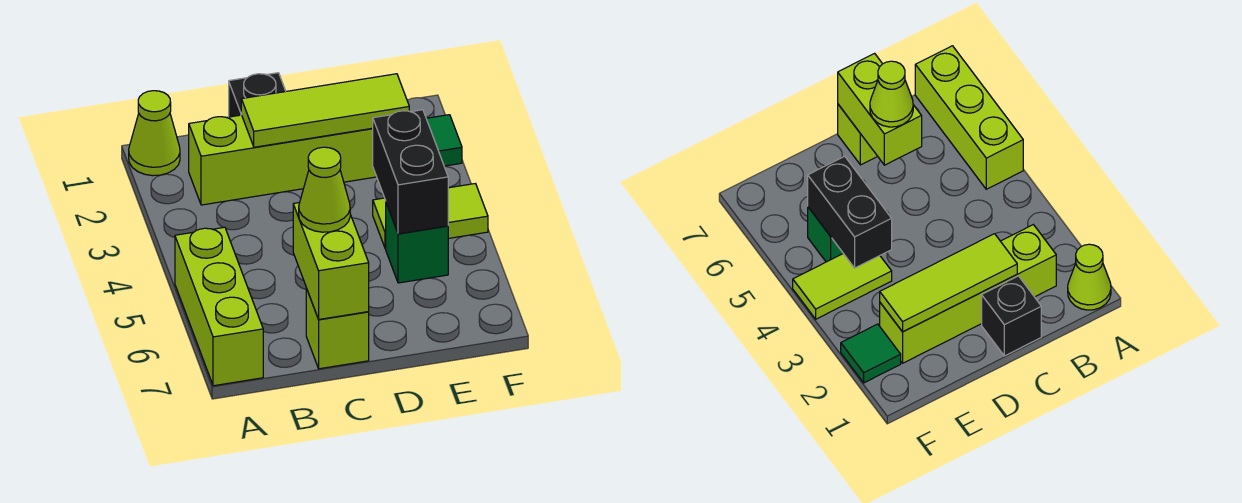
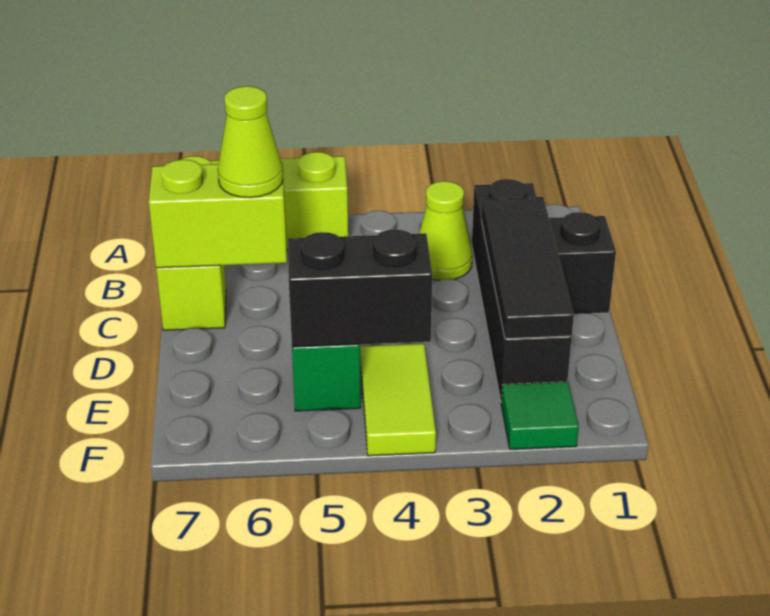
lime cone A1 level 1 -> lime cone B3 level 1
lime brick B2:E2 level 1 -> black brick B2:E2 level 1
lime tile C2:E2 level 2 -> black tile C2:E2 level 2

